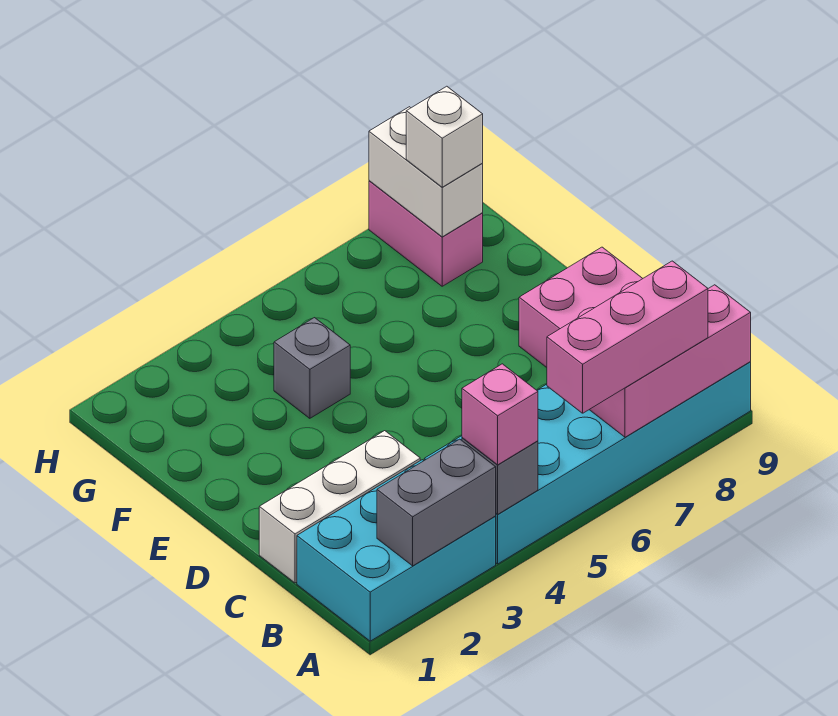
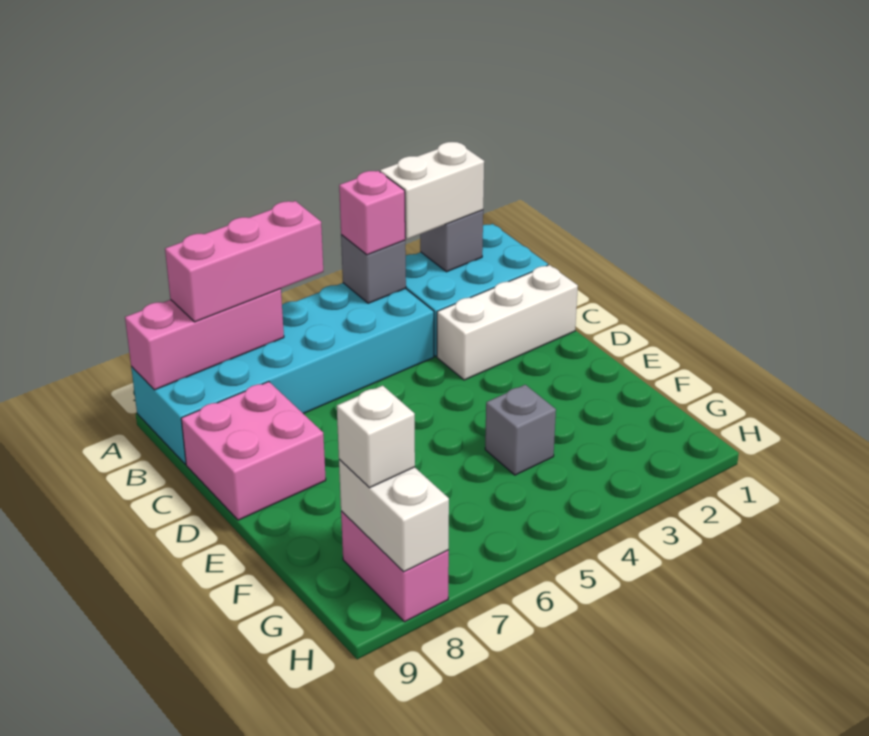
grey brick A2:A3 level 2 -> grey brick A2 level 2
none -> white brick A2:A3 level 3

